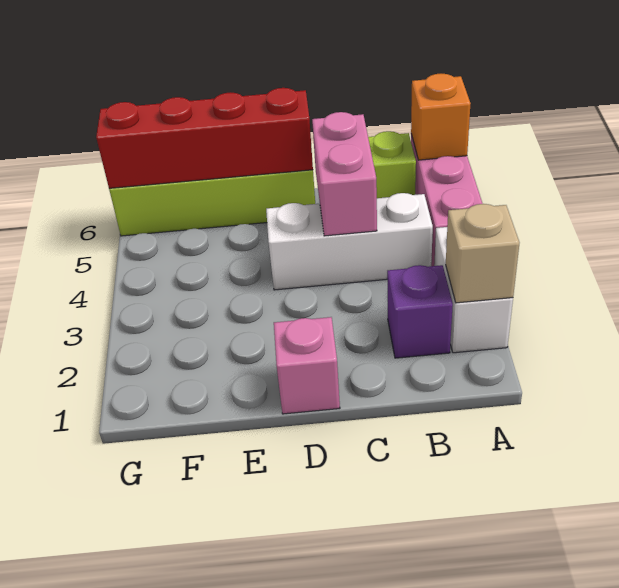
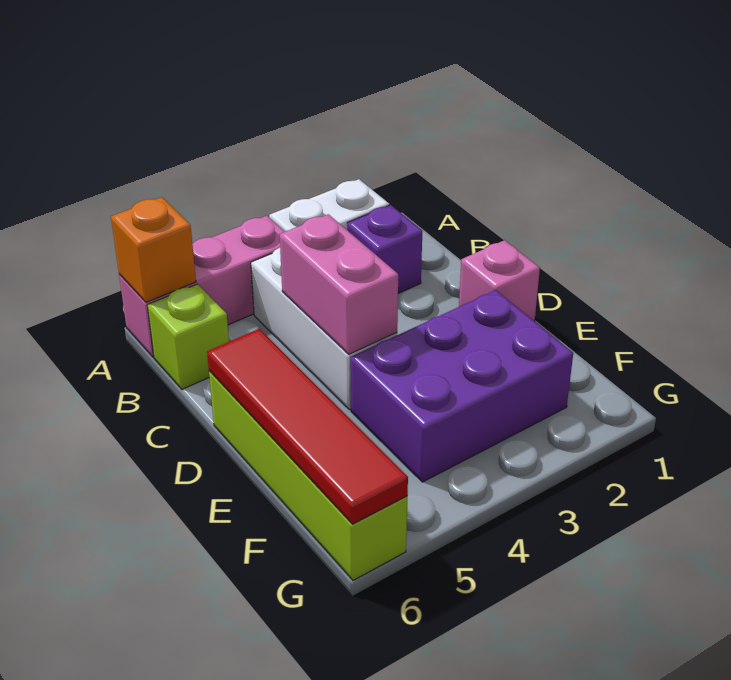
tan brick A2 level 2 -> none
pink brick C4:C5 level 2 -> pink brick C4:D4 level 2
red brick D6:G6 level 2 -> red tile D6:G6 level 2
none -> purple brick E2:F4 level 1

